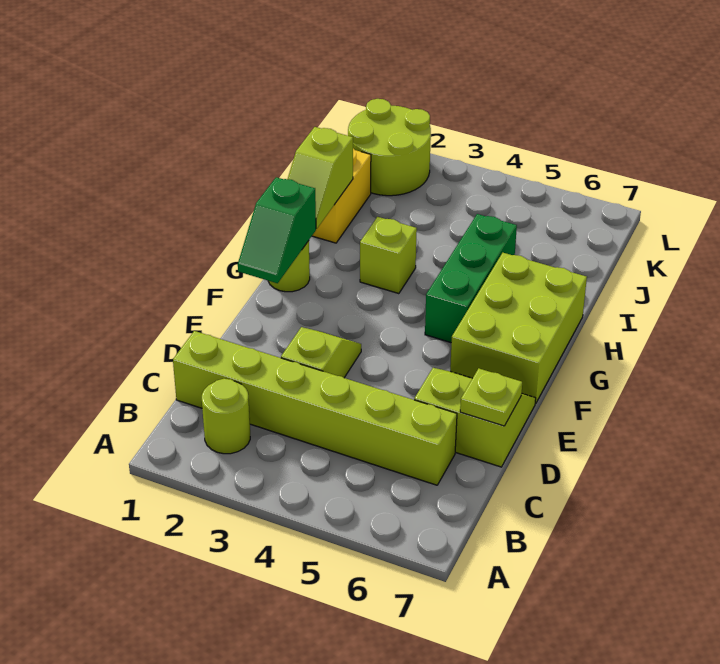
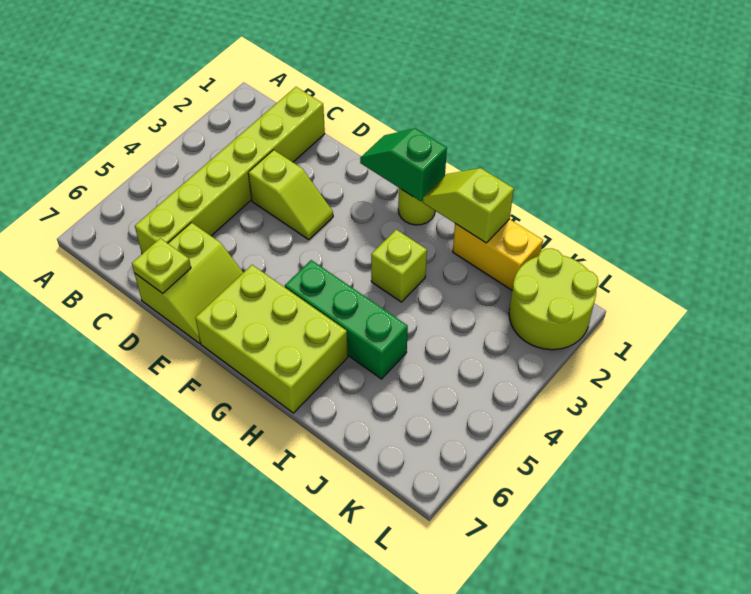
lime round brick B2 level 1 -> none

